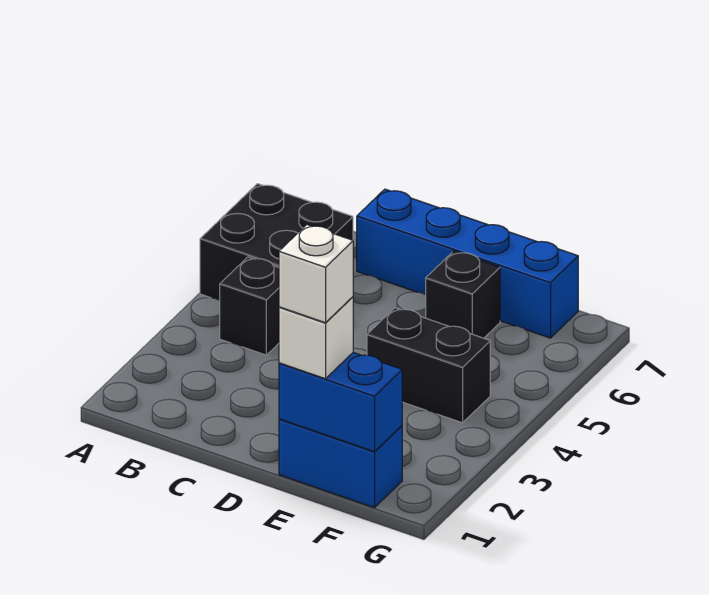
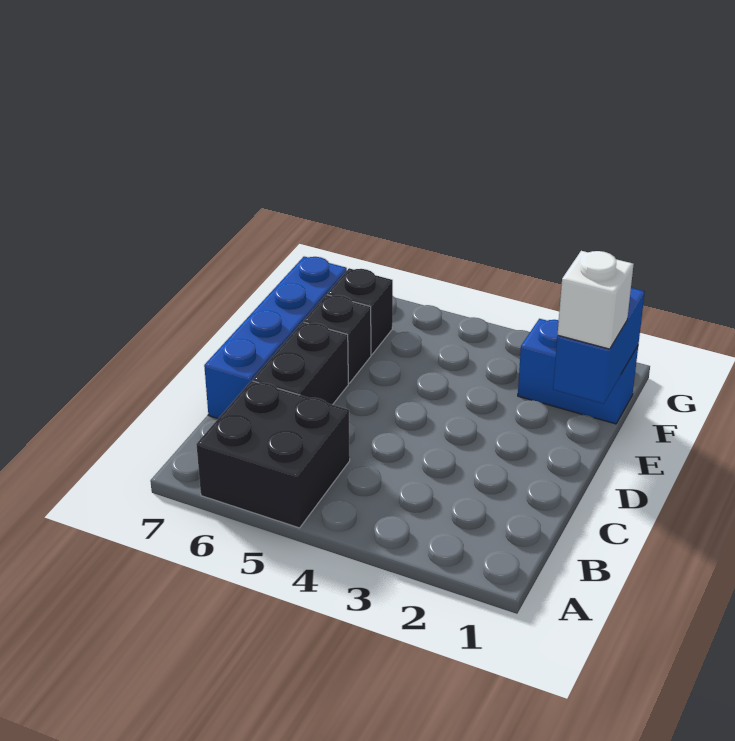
black brick B4 level 1 -> black brick F6 level 1
blue brick E1:F1 level 1 -> blue brick F1:F2 level 1
white brick E1 level 4 -> none
black brick E4:F4 level 1 -> black brick C6:D6 level 1

